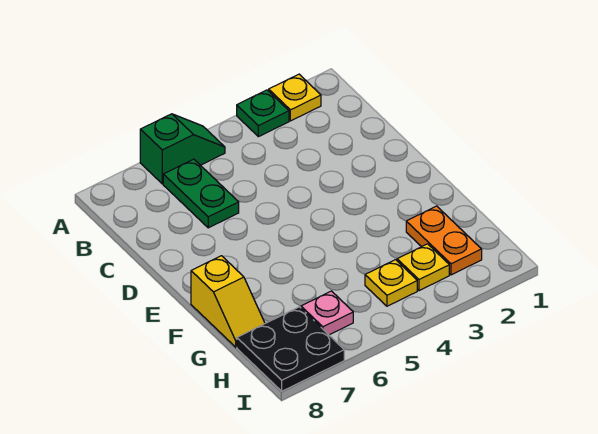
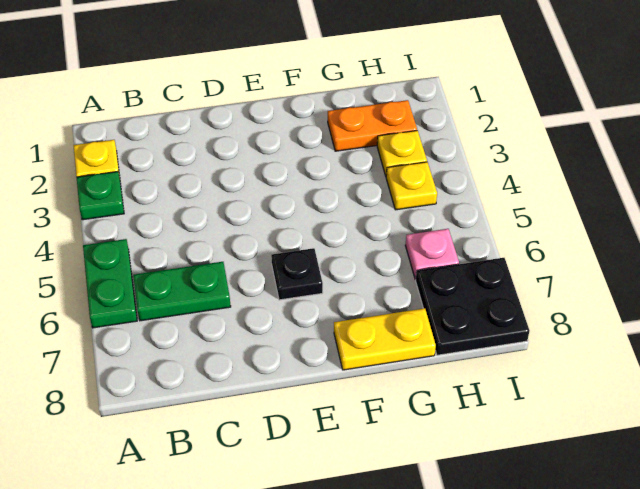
green slope A5:A6 level 1 top 6 -> green plate A5:A6 level 1
none -> black plate E6 level 1
yellow slope F8:G8 level 1 top F -> yellow plate F8:G8 level 1

